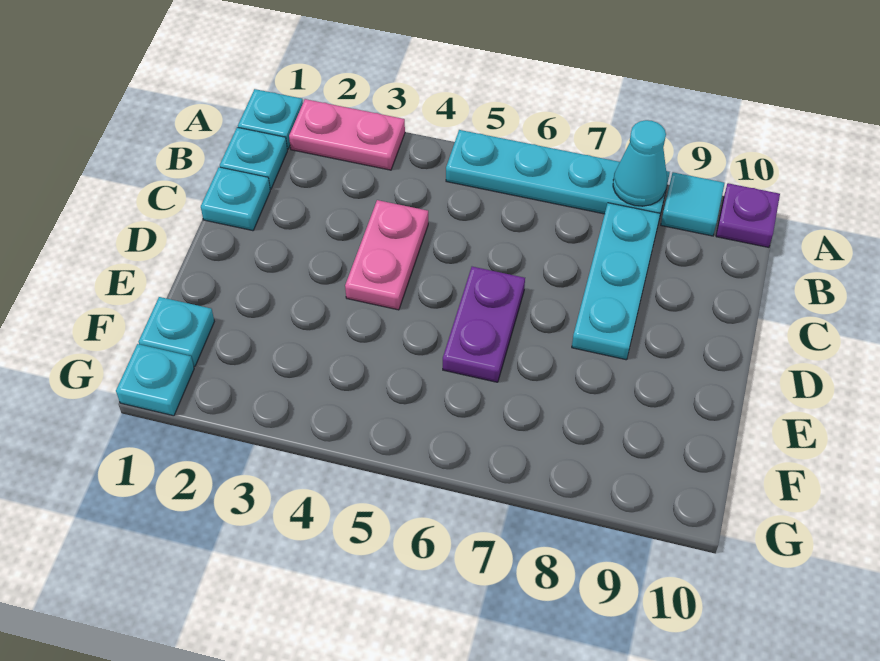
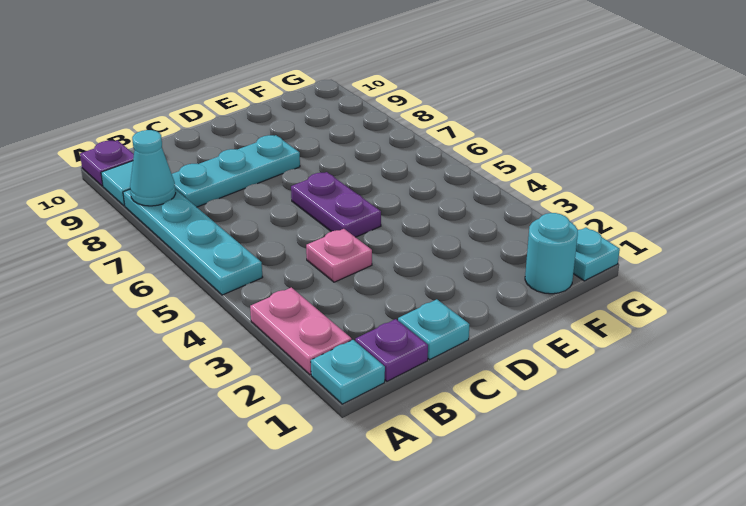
cyan plate B1 level 1 -> purple plate B1 level 1
pink plate C4:D4 level 1 -> pink plate C4 level 1
purple plate D6:E6 level 1 -> purple plate D5:D6 level 1
cyan plate F1 level 1 -> cyan round brick F1 level 1

